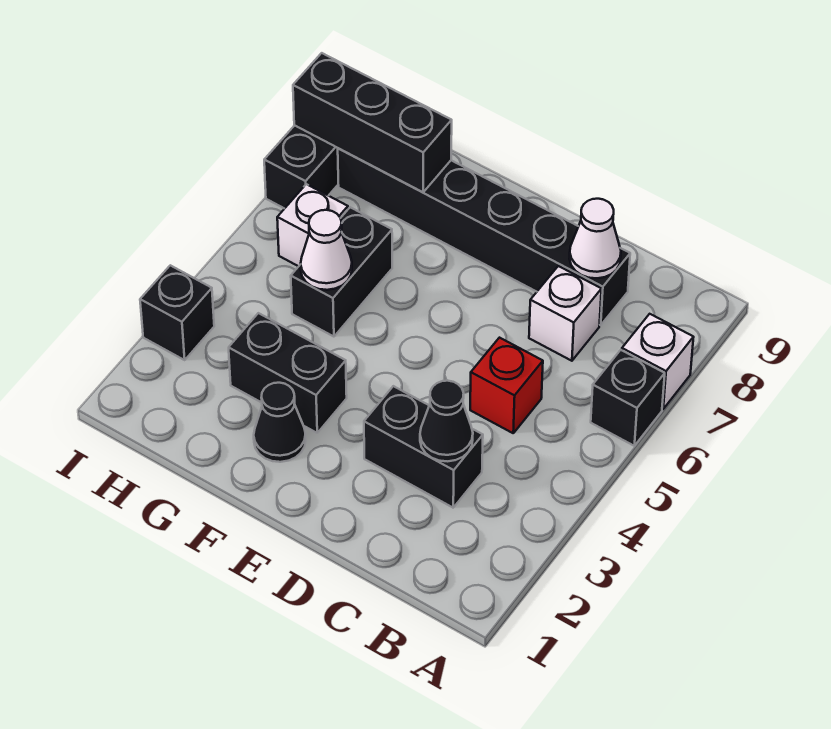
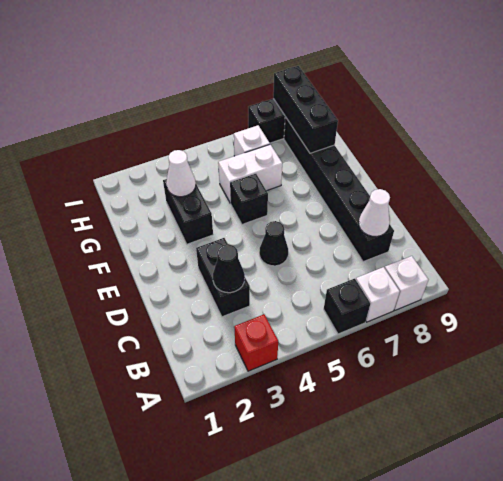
red brick C5 level 1 -> red brick A3 level 1
white brick C7 level 1 -> white brick A8 level 1
black cone F2 level 1 -> black cone D5 level 1
black brick G5:G6 level 1 -> white brick G5:G6 level 1
white cone G5 level 2 -> white cone G3 level 2
black brick I3 level 1 -> black brick F5 level 1

